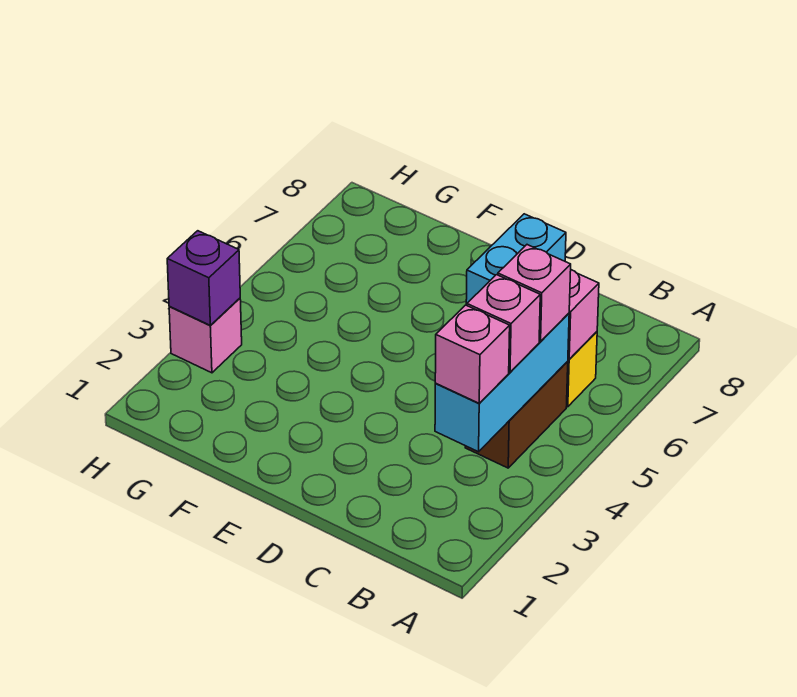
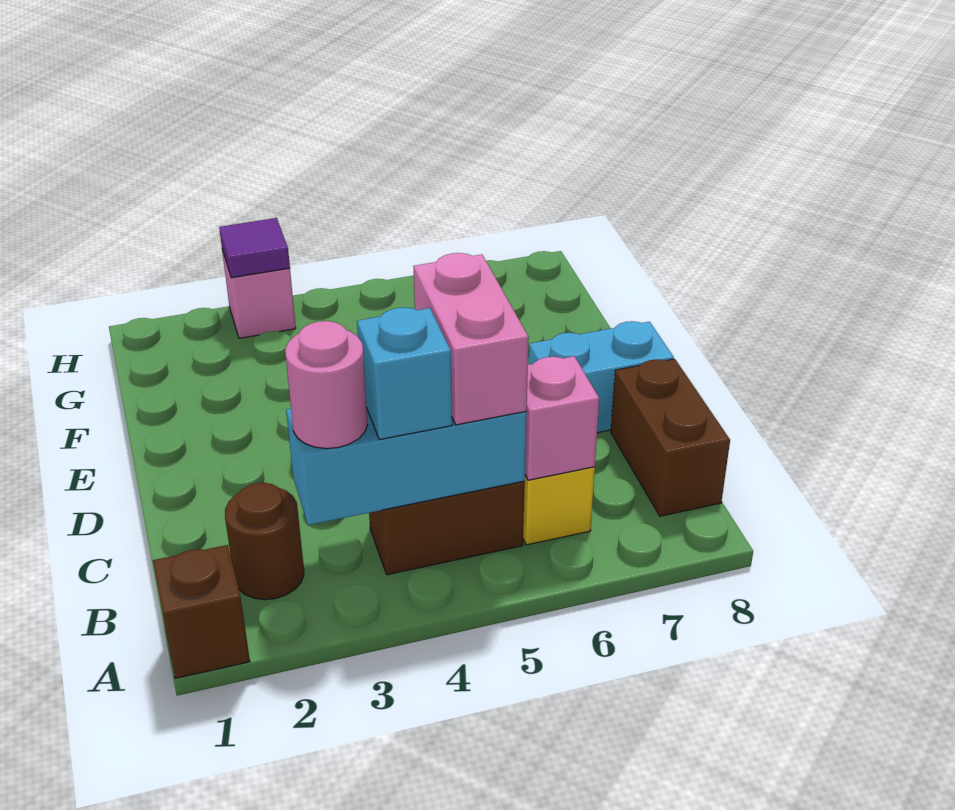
none -> brown brick A1 level 1
none -> brown round brick B2 level 1
pink brick B3 level 3 -> pink round brick B3 level 3
pink brick B4 level 3 -> cyan brick B4 level 3
pink brick B5 level 3 -> pink brick B5:C5 level 3
none -> brown brick B8:C8 level 1
purple brick H3 level 2 -> purple tile H3 level 2

